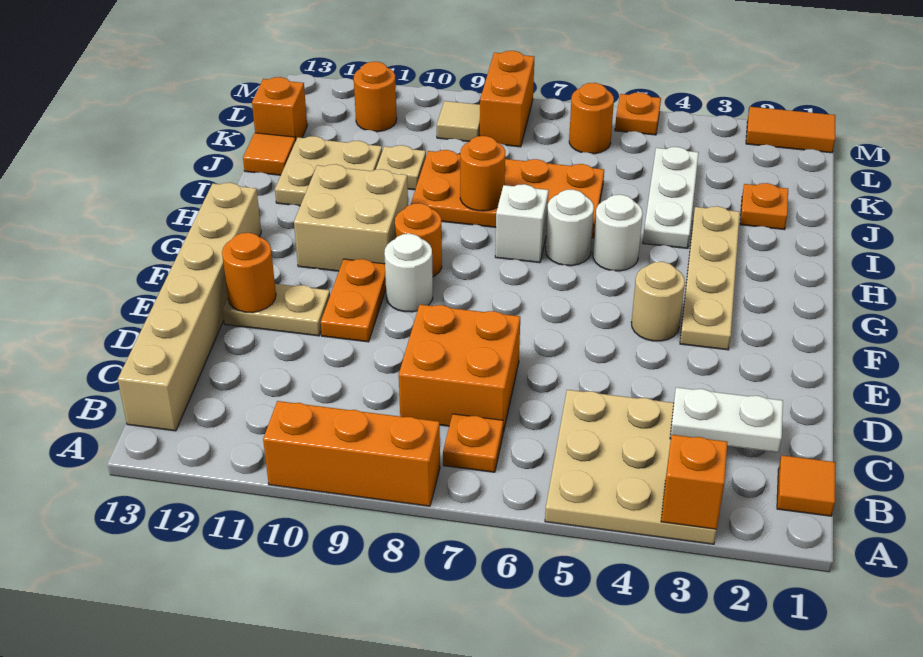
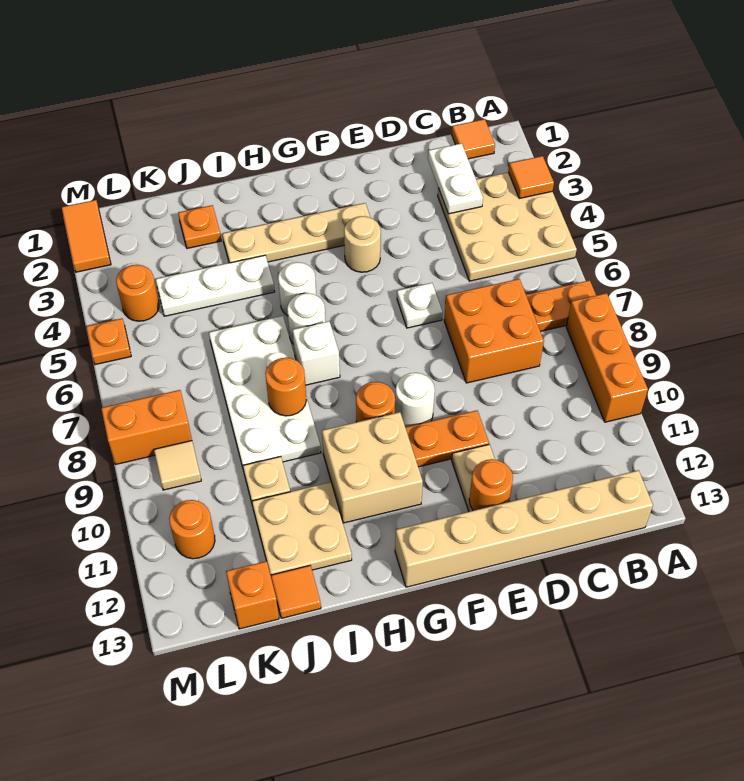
orange brick A3 level 2 -> orange tile A3 level 2
orange plate B7 level 1 -> orange plate A7:B7 level 1
none -> white plate E6 level 1
orange plate I6:J9 level 1 -> white plate I6:J9 level 1
orange round brick L6 level 1 -> orange round brick L4 level 1

